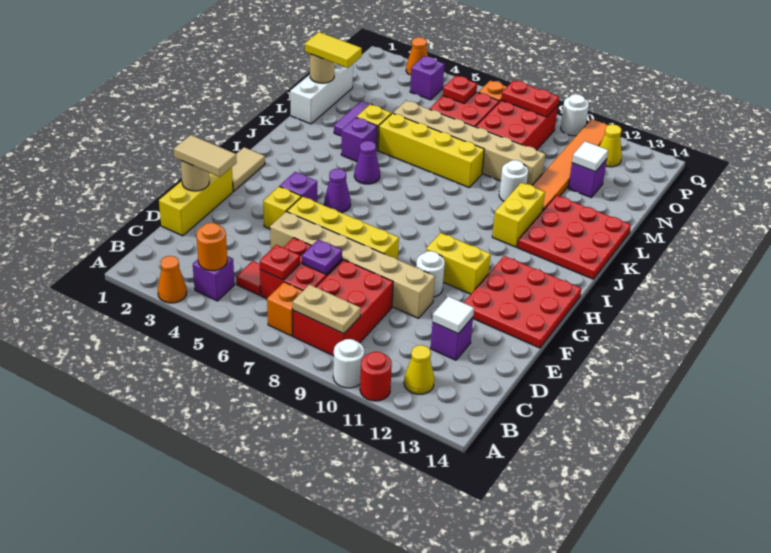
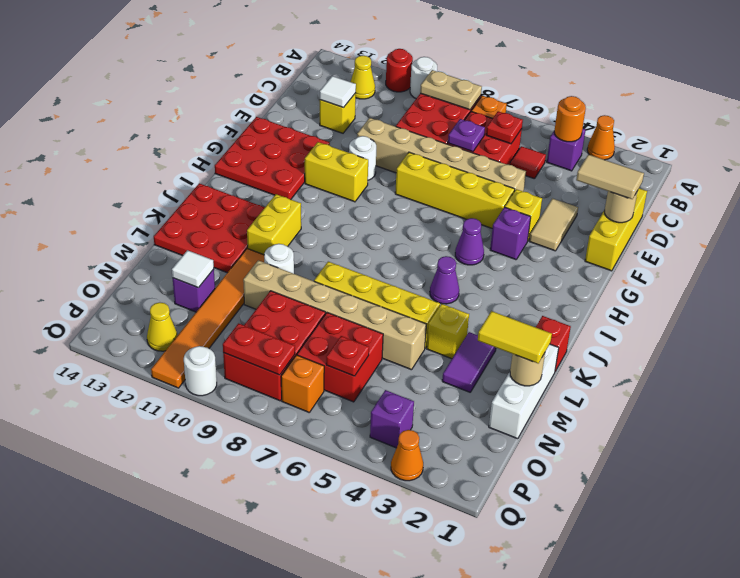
purple brick D12 level 1 -> yellow brick D12 level 1
tan tile G1:H1 level 1 -> tan tile E3:F3 level 1
none -> red brick K1 level 1
purple brick K4 level 1 -> none

